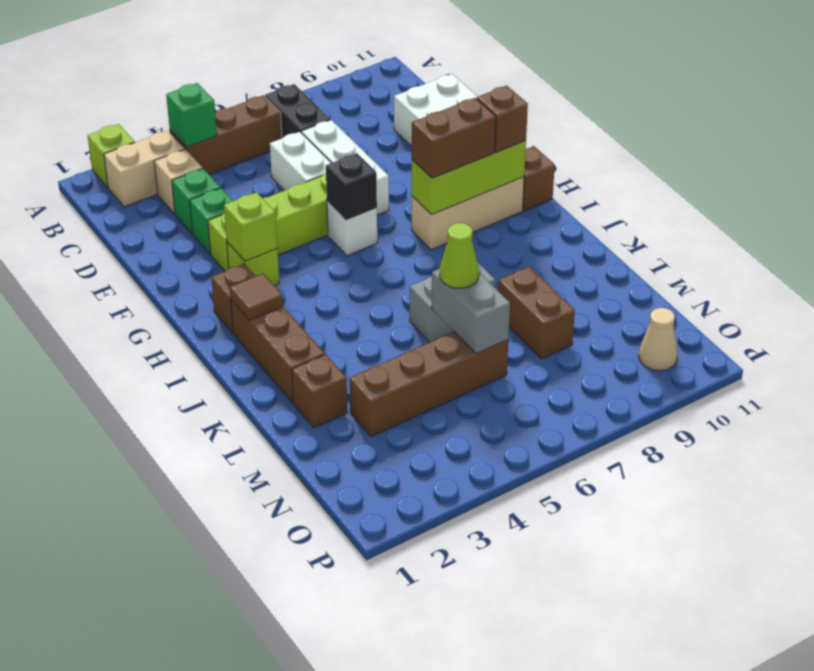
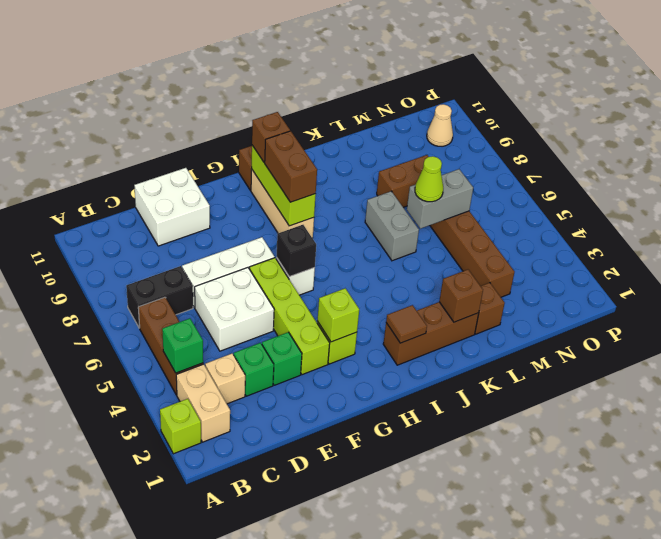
white brick D6:E6 level 1 -> white brick D5:E6 level 1
brown brick H2 level 1 -> brown brick K2 level 2

